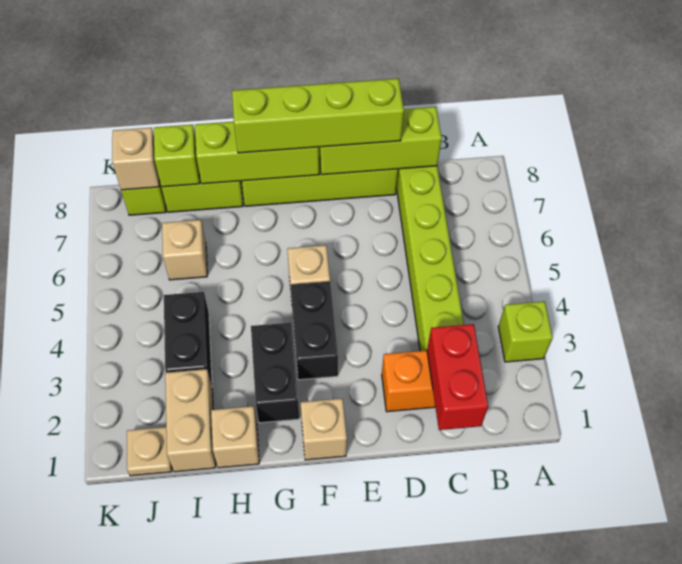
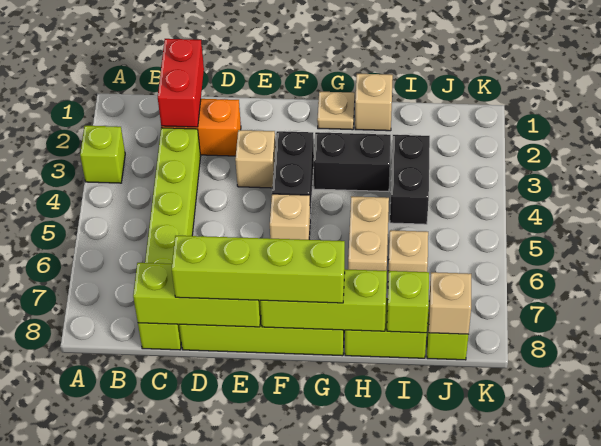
tan brick F1 level 1 -> tan brick E3 level 1
black brick G2:G3 level 1 -> black brick G3:H3 level 1
tan brick I1:I2 level 1 -> tan brick H5:H6 level 1
tan plate J1 level 1 -> tan plate G1 level 1

